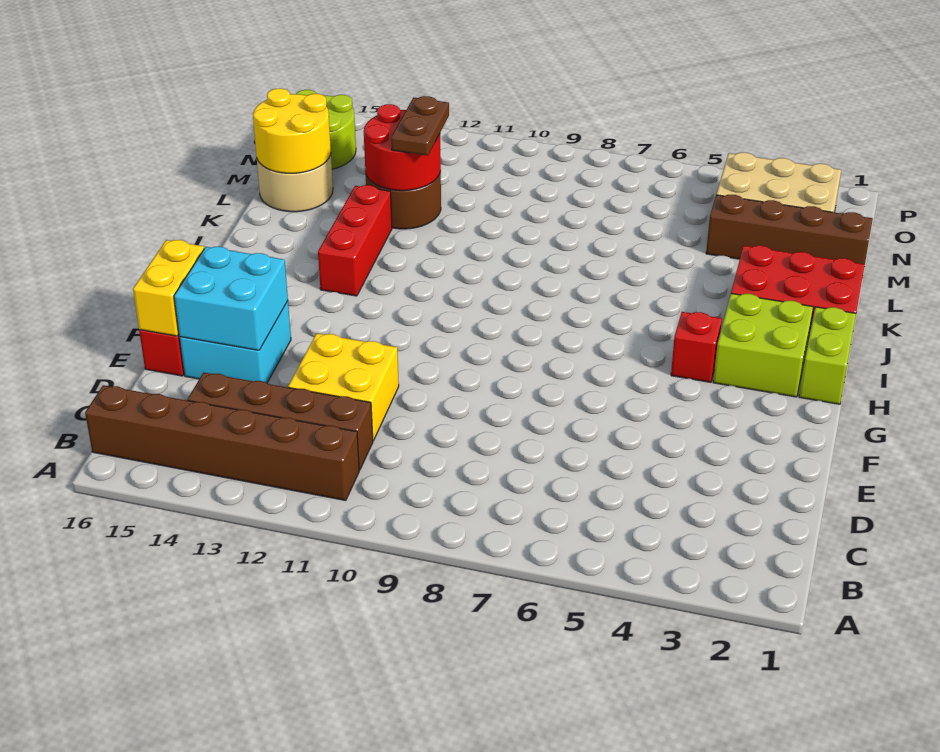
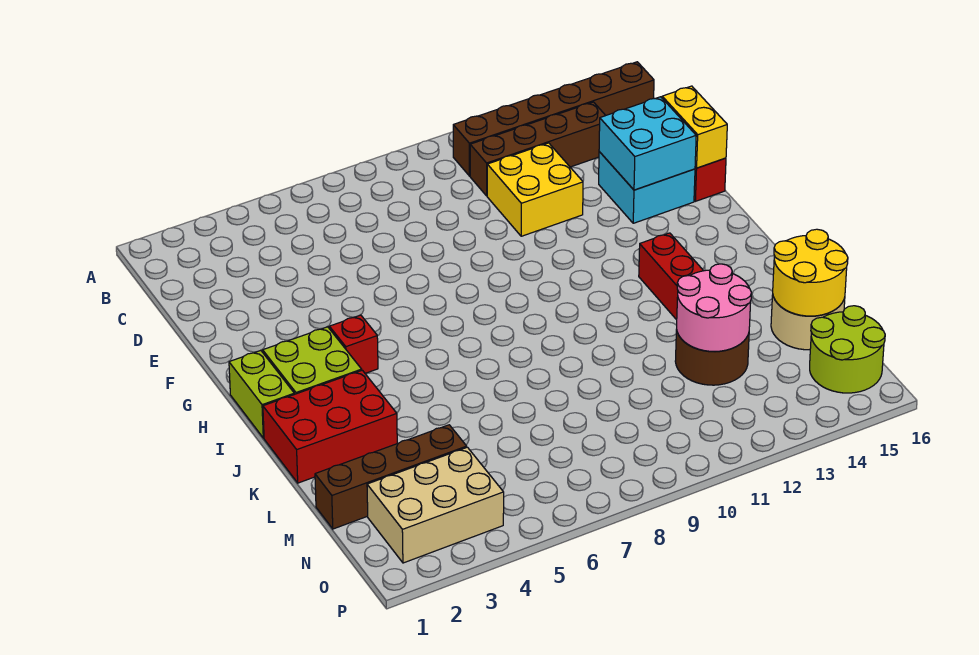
red round brick L12:M13 level 2 -> pink round brick L12:M13 level 2
brown plate L12:M12 level 3 -> none

